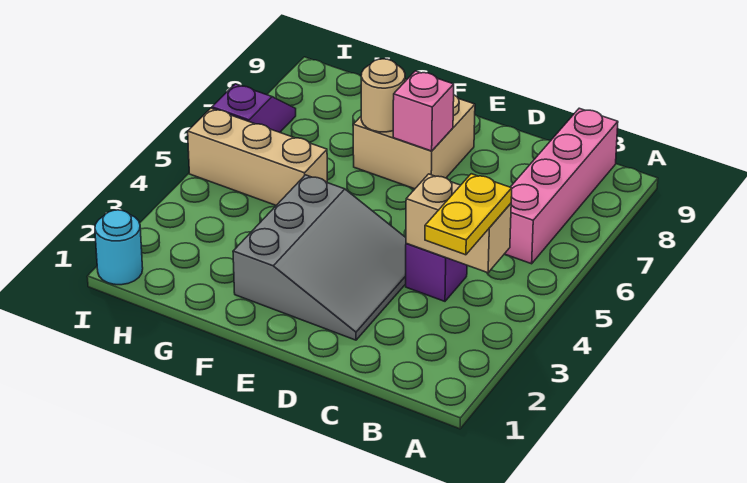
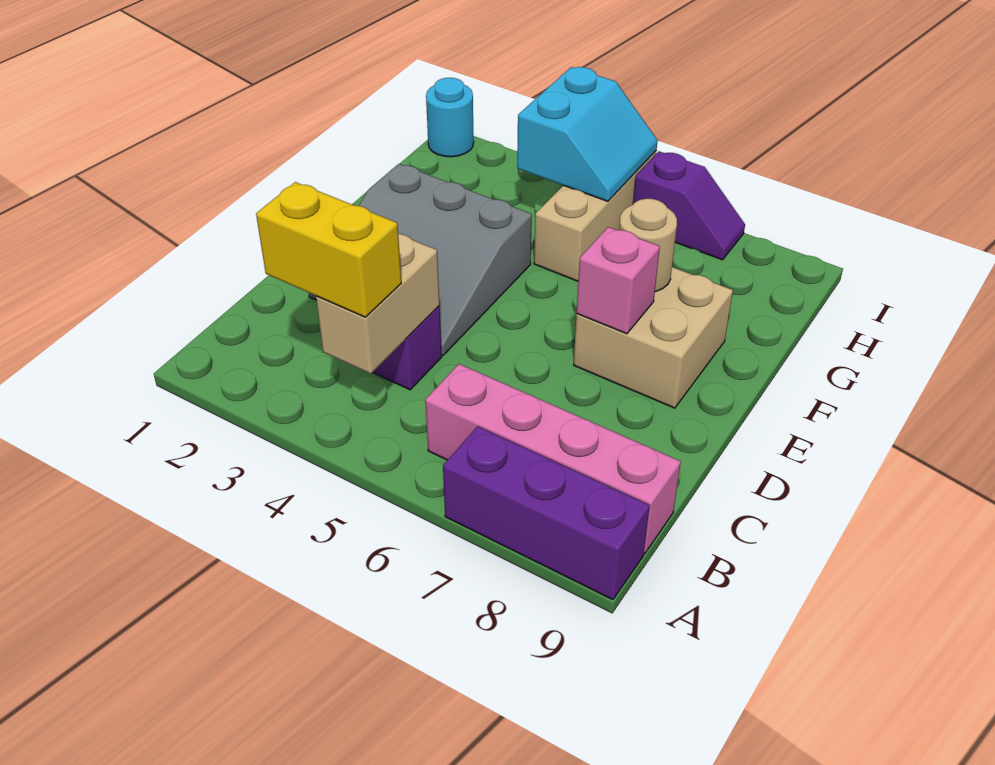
none -> purple brick A7:A9 level 1
yellow plate B3:B4 level 3 -> yellow brick B3:B4 level 3
none -> cyan slope H4:I5 level 2 top 4

